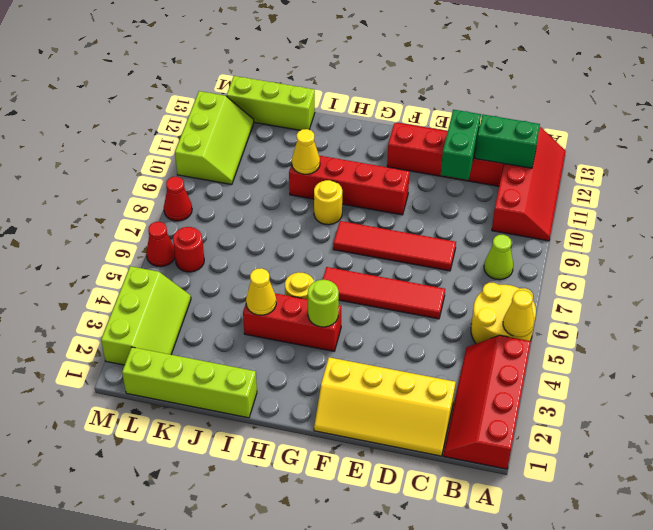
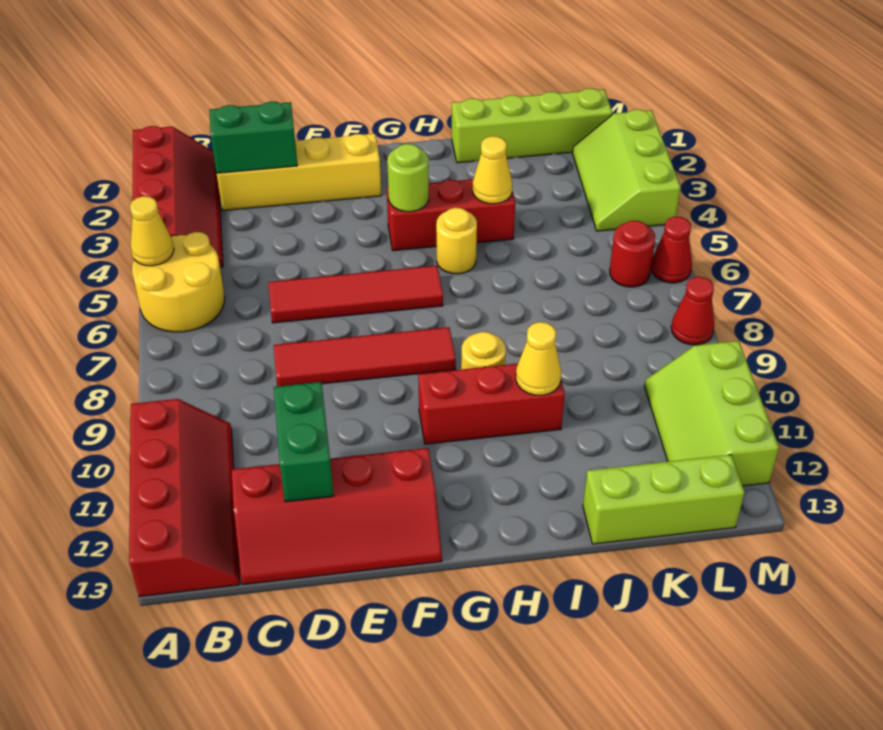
red slope A10:B13 level 1 top B -> red slope A10:B13 level 1 top A
lime cone B8 level 1 -> none
green brick B12:C12 level 2 -> green brick C2:D2 level 2
red brick F10:I10 level 1 -> red brick G10:I10 level 1

